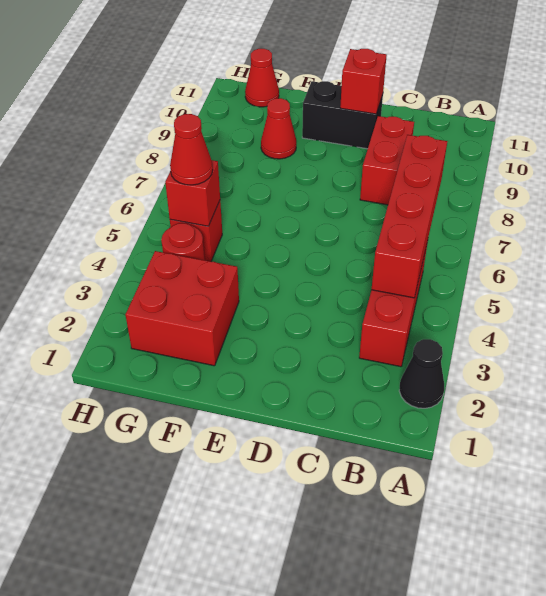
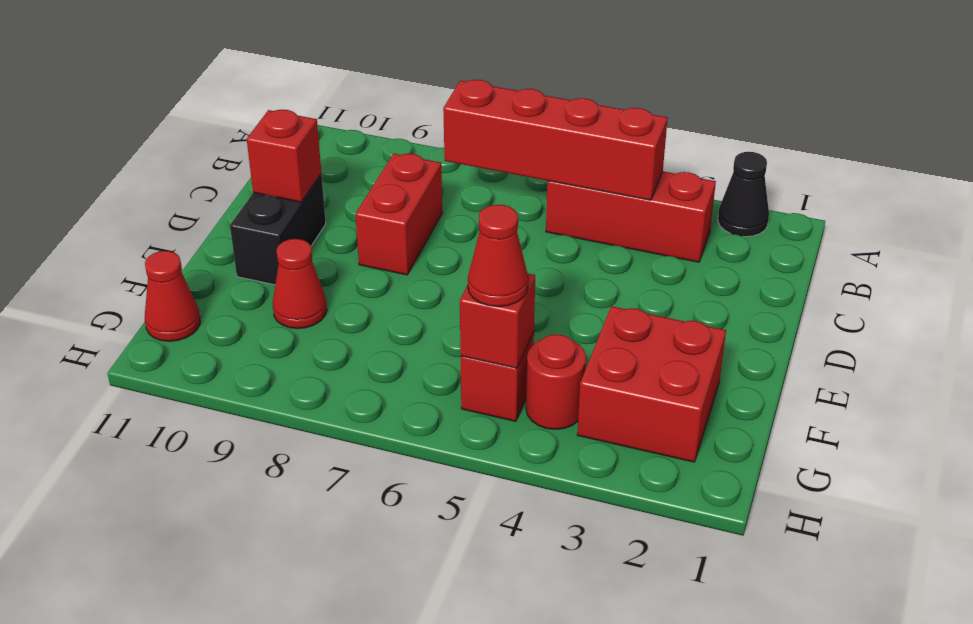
red brick C8:C9 level 1 -> red brick C8:D8 level 1

